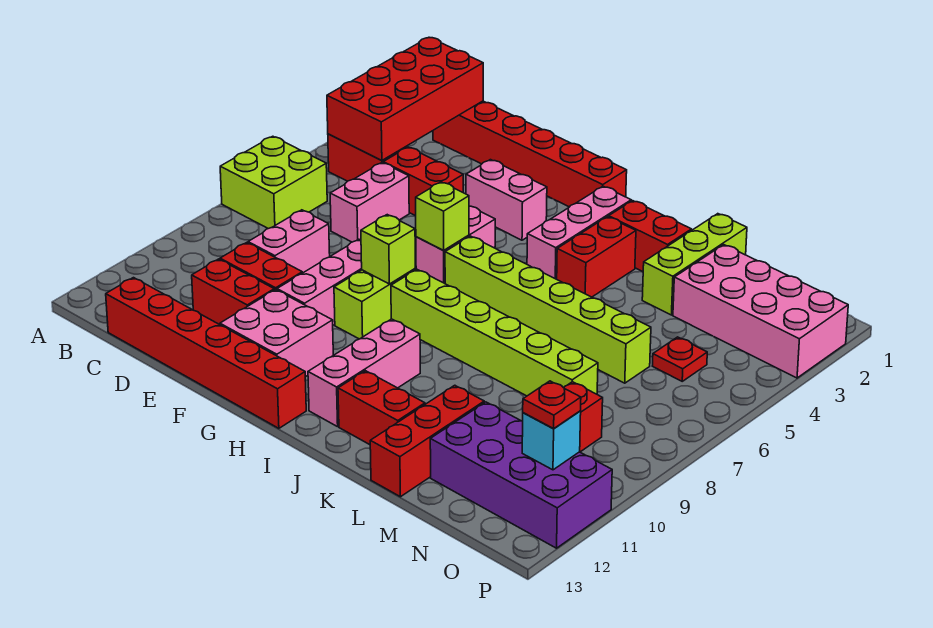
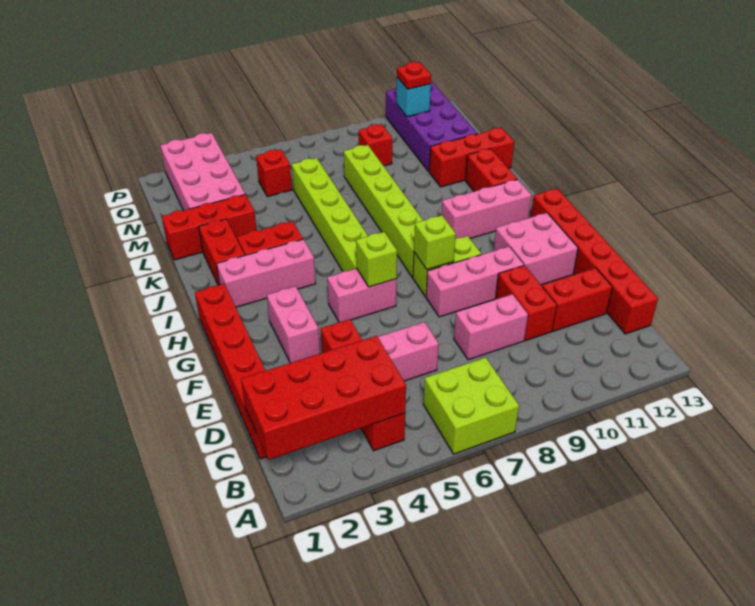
red brick D11:E11 level 1 -> red brick D11:D12 level 1
lime brick L1:L3 level 1 -> red brick L1:L3 level 1
red plate N5 level 1 -> red brick N5 level 1

